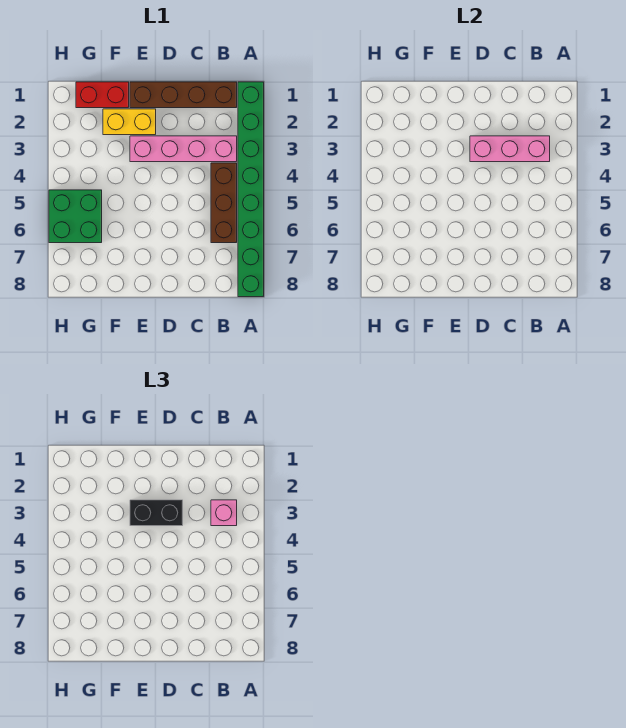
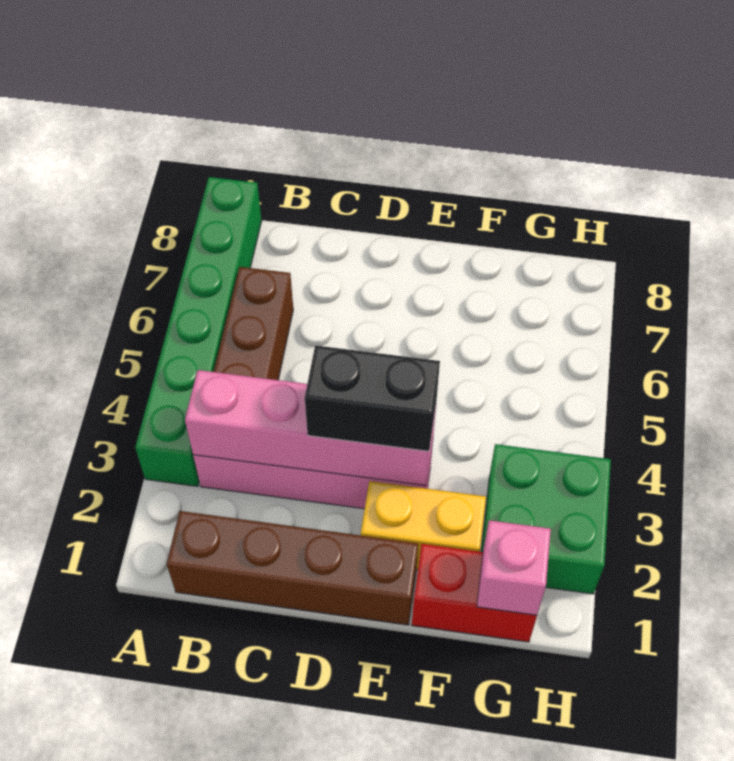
green brick A1:A8 level 1 -> green brick A3:A8 level 1
pink brick B3:D3 level 2 -> pink brick B3:E3 level 2
pink brick B3 level 3 -> pink brick G1 level 2
green brick G5:H6 level 1 -> green brick G2:H3 level 1

